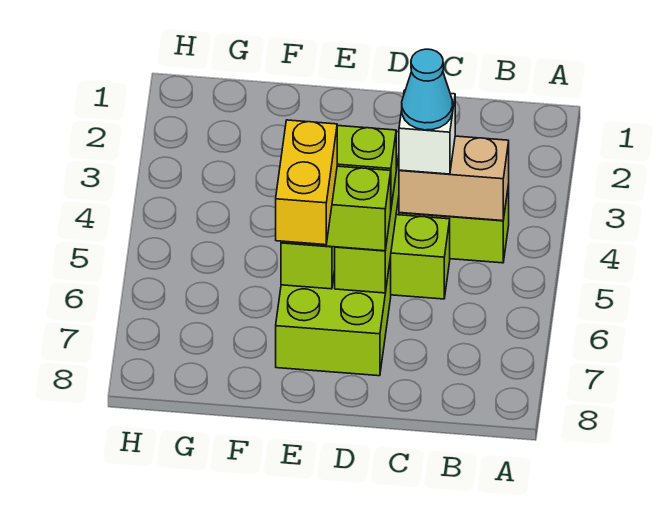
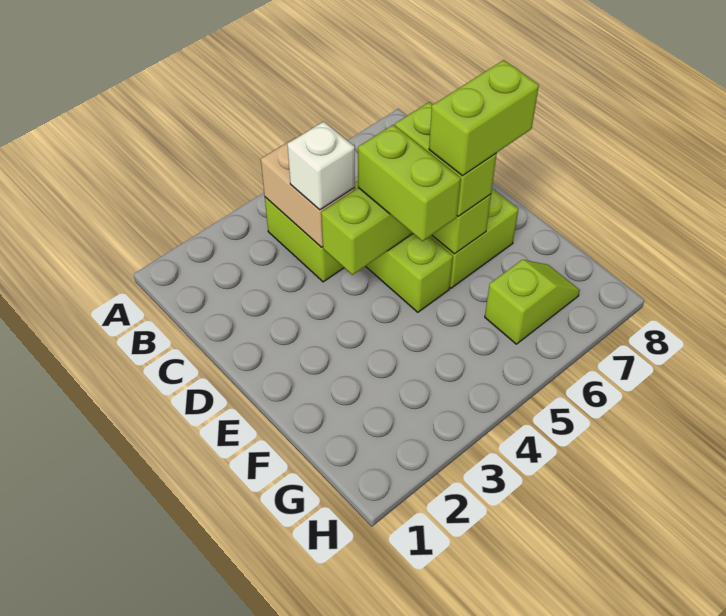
cyan cone C4 level 4 -> none
yellow brick E6:E7 level 4 -> lime brick E6:E7 level 4
none -> lime slope G6:G7 level 1 top 6

